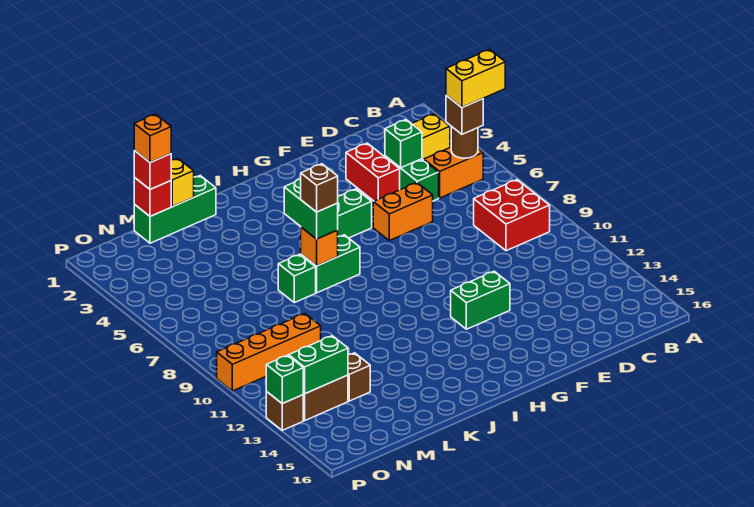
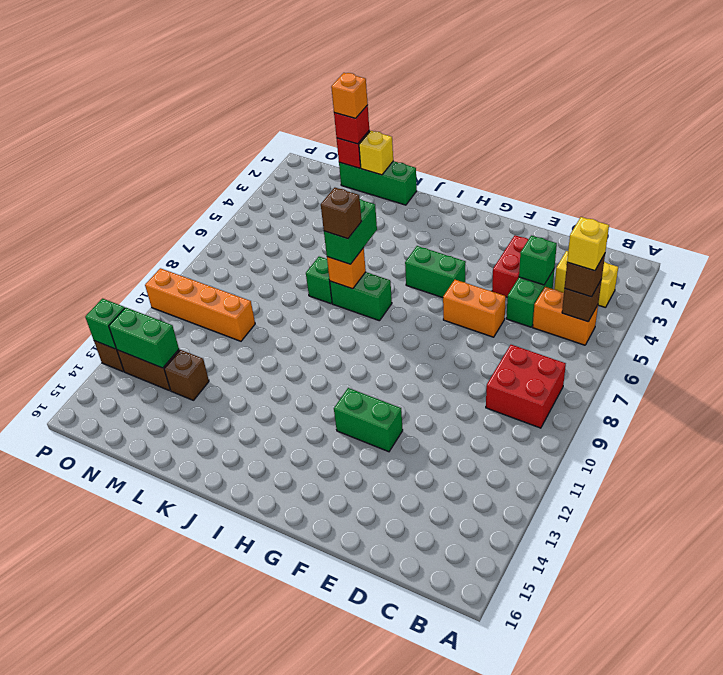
yellow brick A5:B5 level 4 -> yellow brick B5 level 4
brown round brick B5 level 2 -> brown brick B5 level 2

